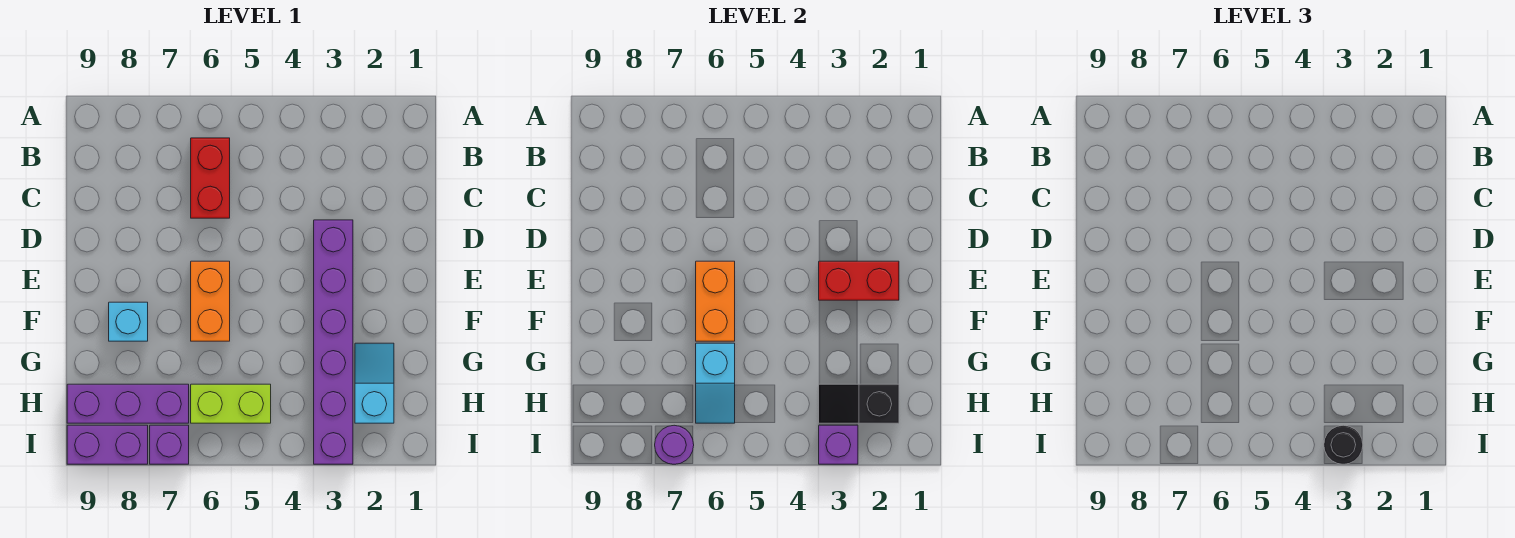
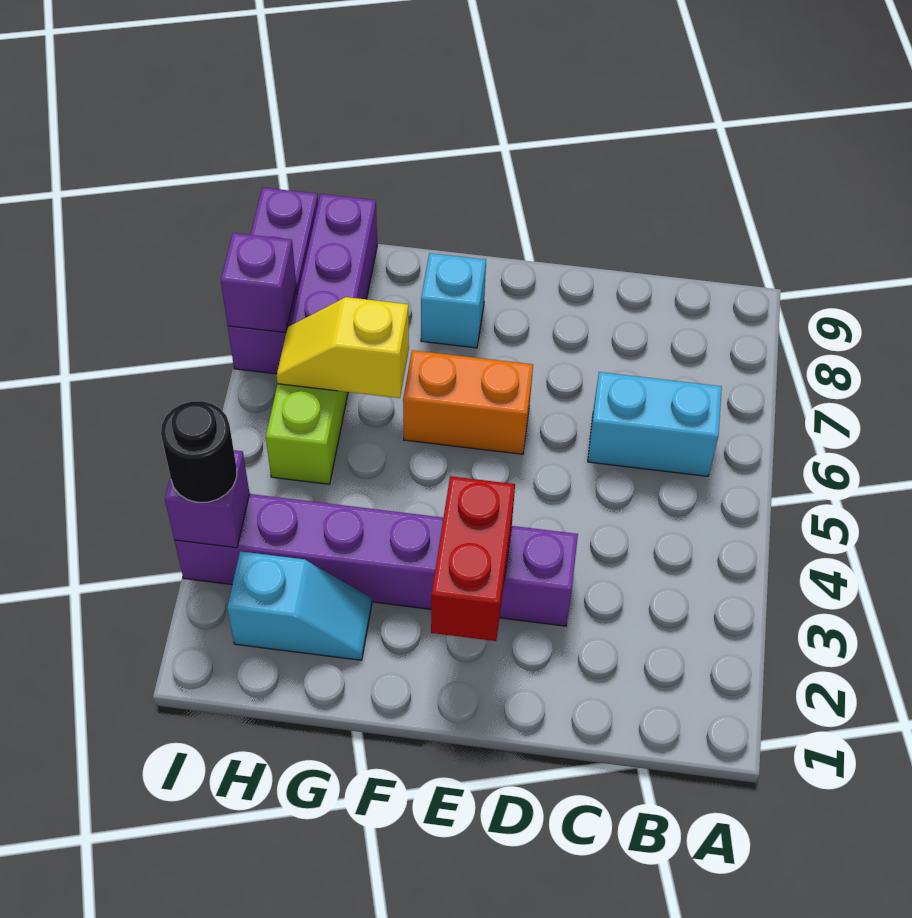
red brick B6:C6 level 1 -> cyan brick B6:C6 level 1
orange brick E6:F6 level 2 -> none
cyan slope G6:H6 level 2 top G -> yellow slope G6:H6 level 2 top G
black slope H2:H3 level 2 top 2 -> none
purple round brick I7 level 2 -> purple brick I7 level 2

